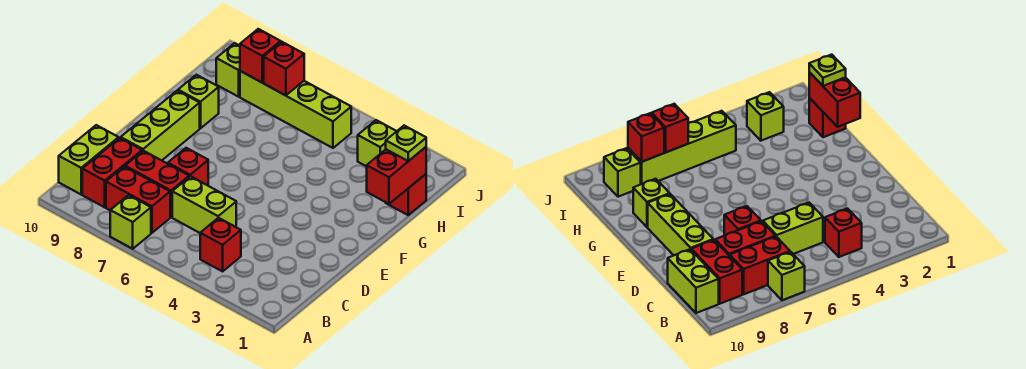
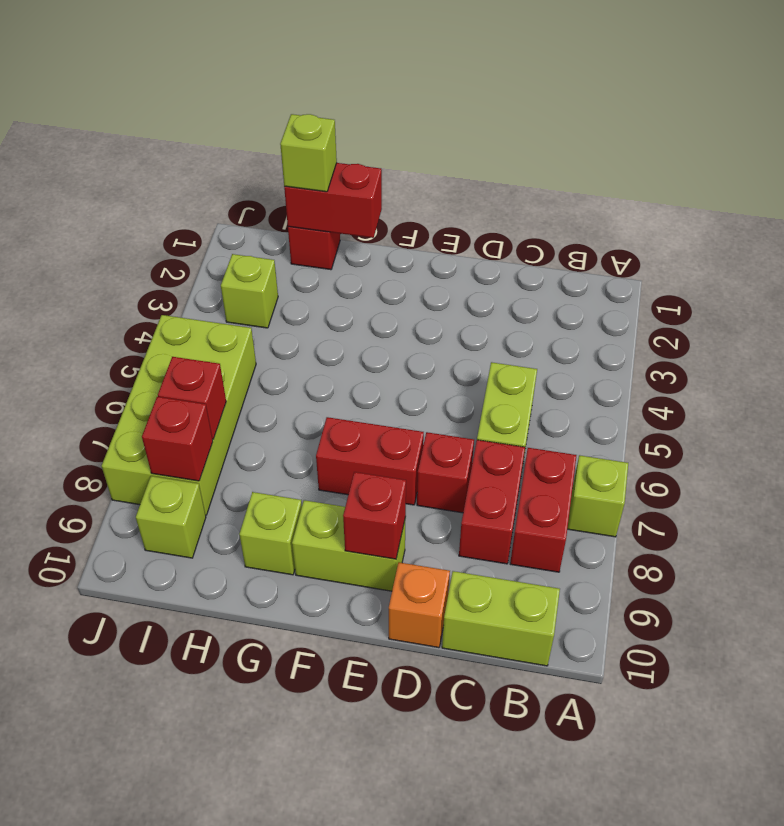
red brick B4 level 1 -> red brick E9 level 2
red brick B9:C9 level 1 -> red brick E7:F7 level 1
lime brick D9:F9 level 1 -> lime brick E9:F9 level 1
none -> orange brick D10 level 1
lime plate H1 level 3 -> lime brick H1 level 3
lime brick I5:I8 level 1 -> lime brick I5:J8 level 1

